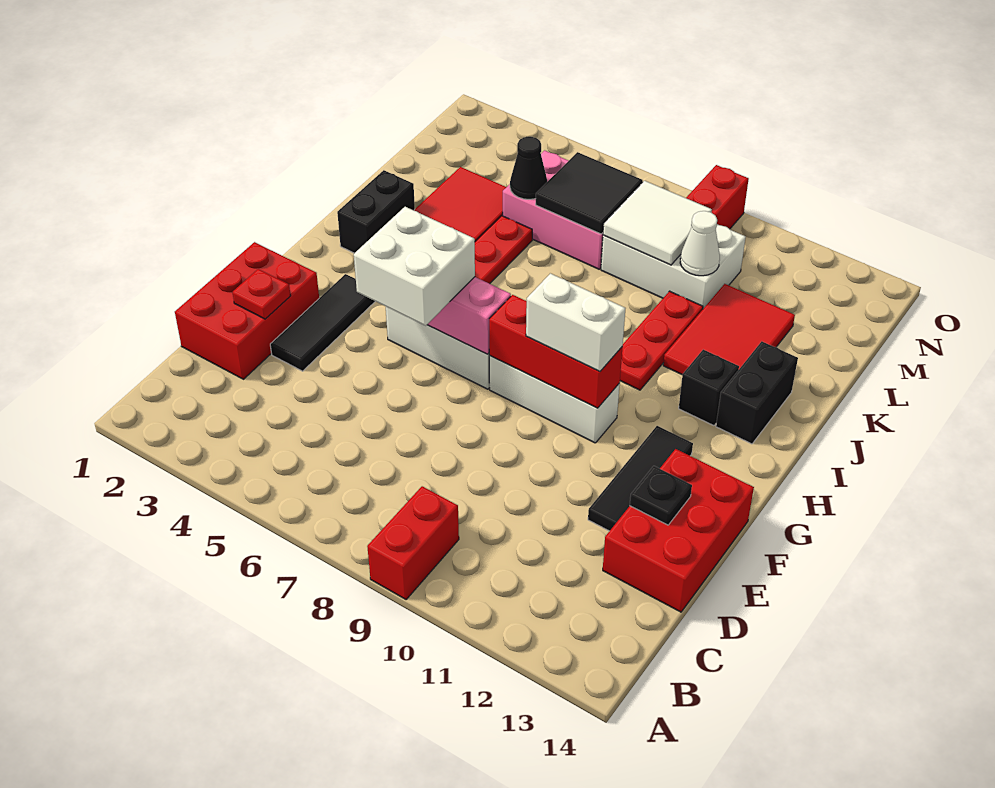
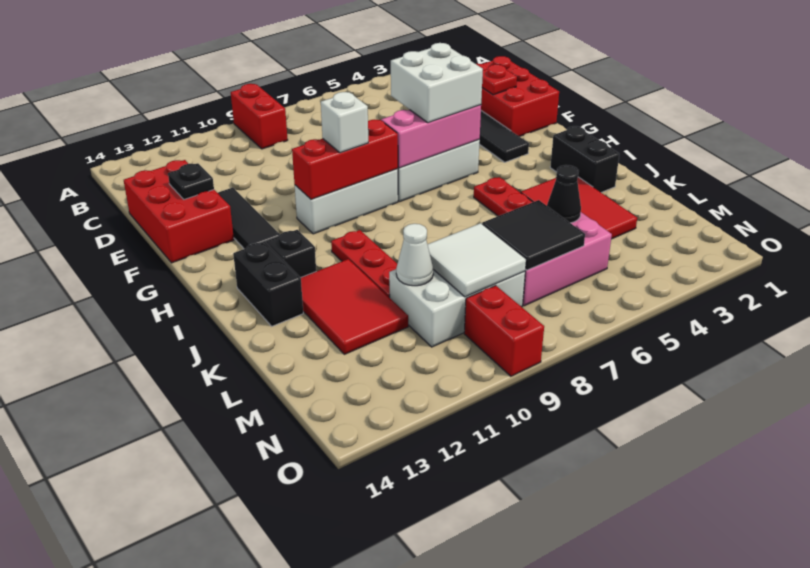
white brick G9:G10 level 3 -> white brick G9 level 3

